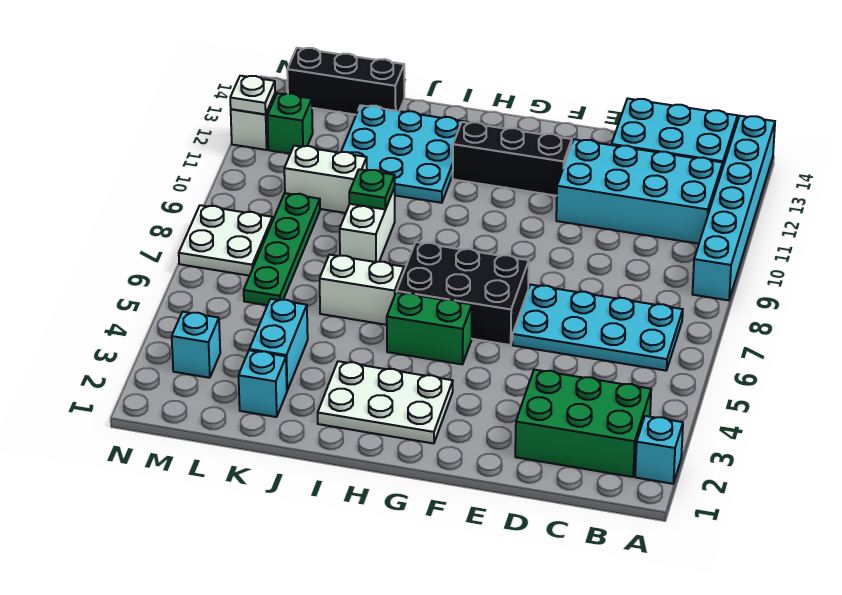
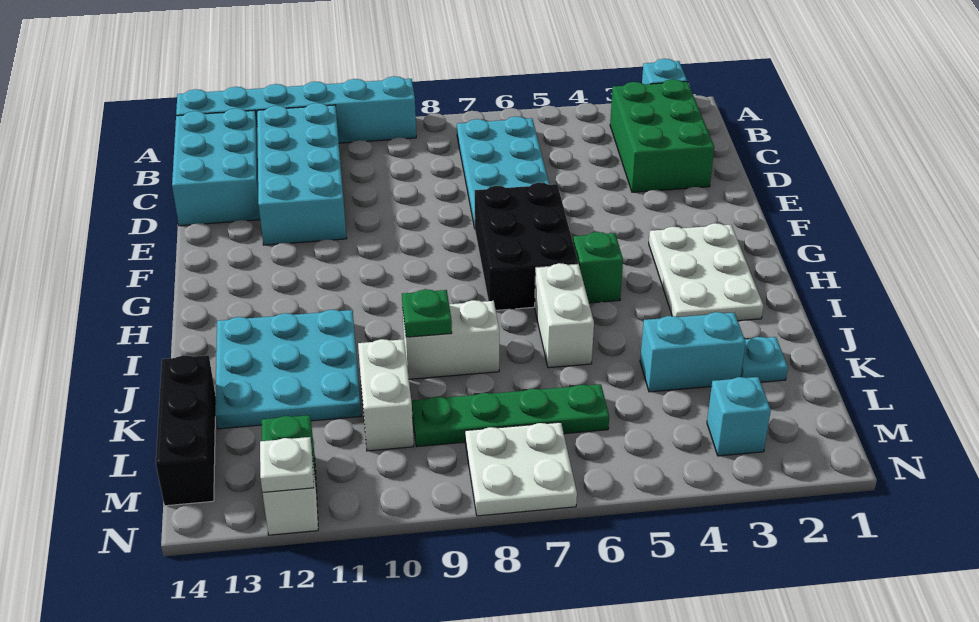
black brick F12:H12 level 1 -> none
green brick G5:H5 level 1 -> green brick H5 level 1
cyan brick K2 level 1 -> cyan plate K2 level 1

